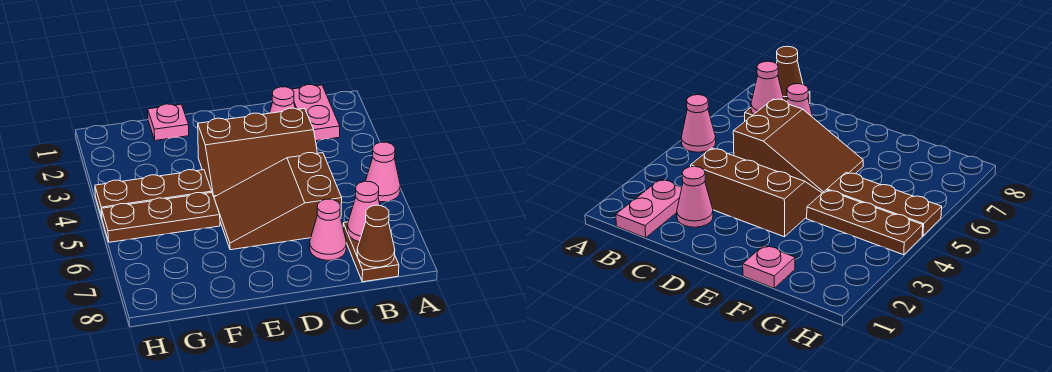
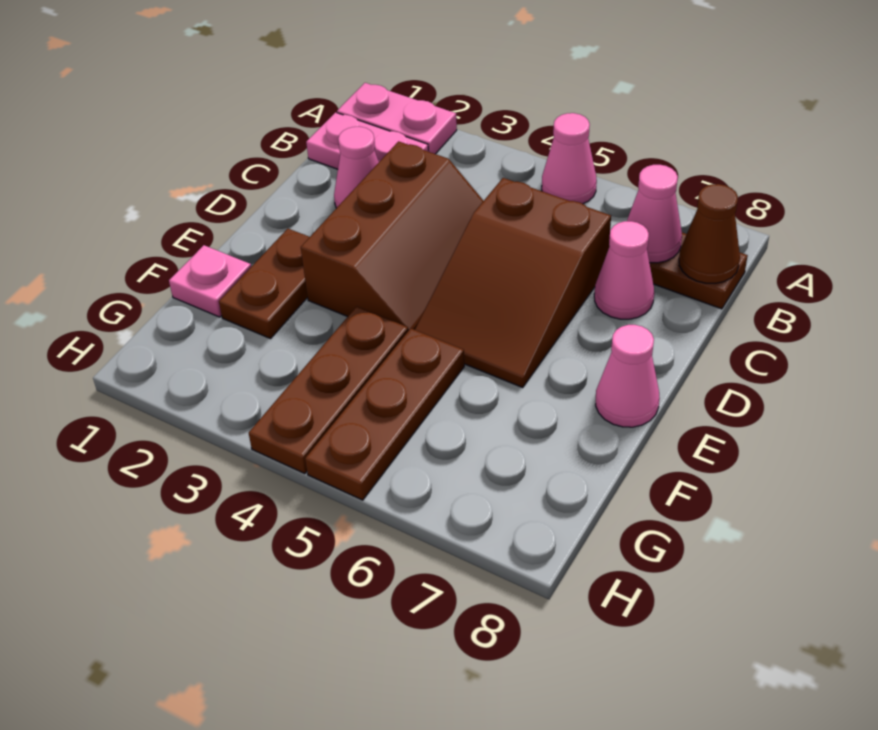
none -> pink plate A1:A2 level 1
none -> brown plate E2:F2 level 1
none -> pink cone E8 level 1

